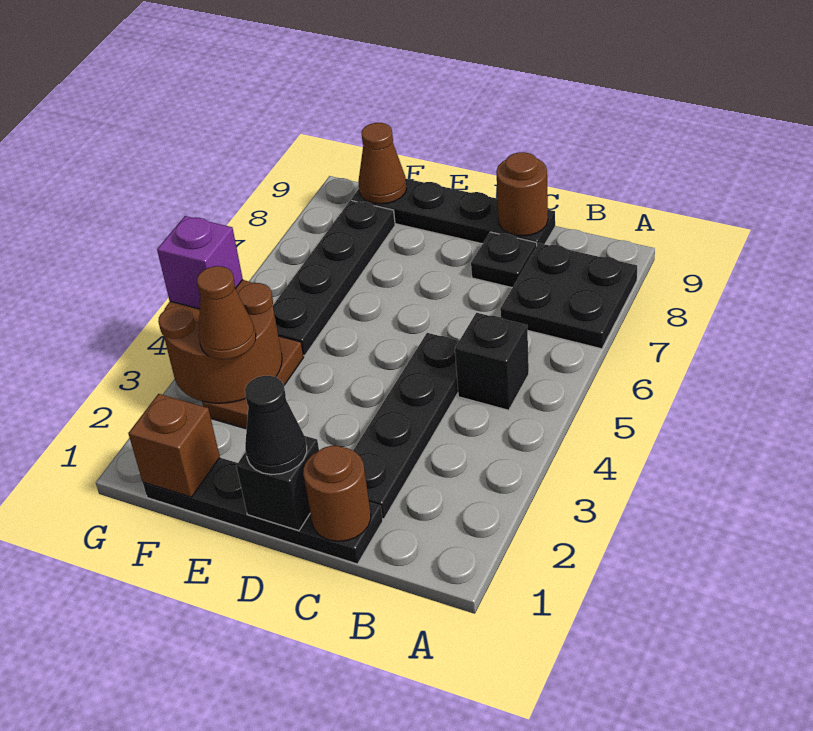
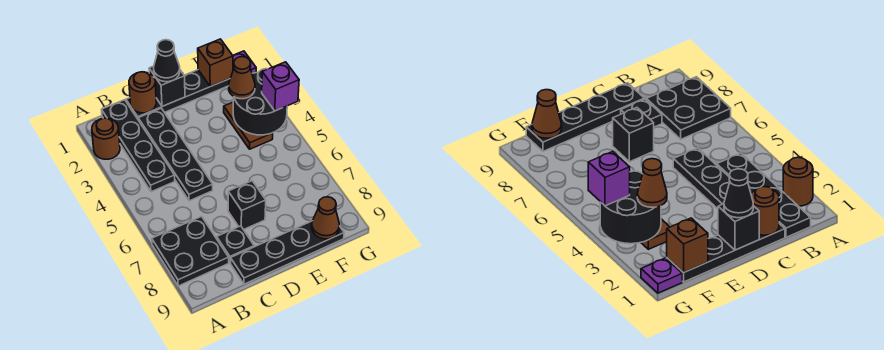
black brick B5 level 1 -> black brick D7 level 1
brown round brick C9 level 2 -> brown round brick A2 level 1
brown round brick F3:G4 level 2 -> black round brick F3:G4 level 2
black plate F5:F8 level 1 -> black plate B1:B4 level 1
none -> purple plate G1 level 1

